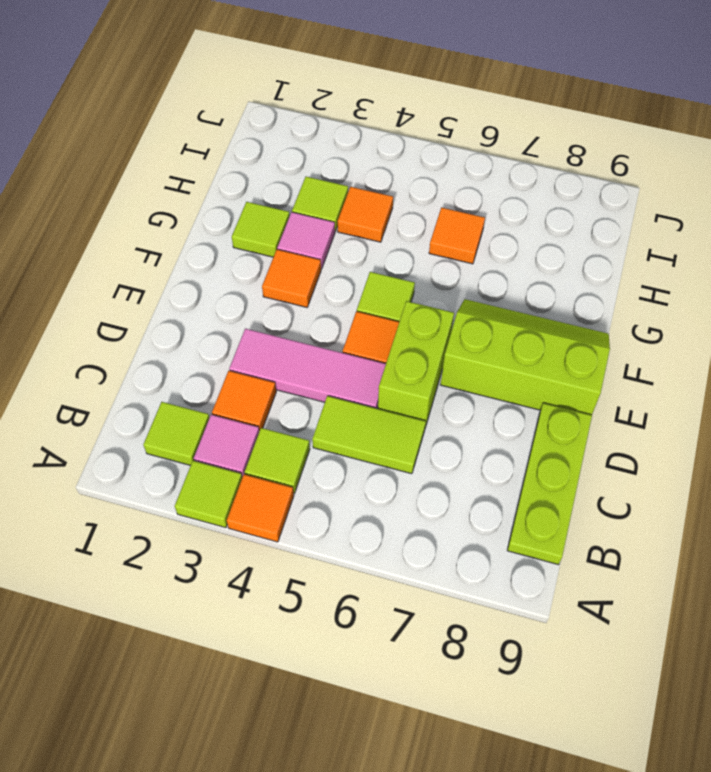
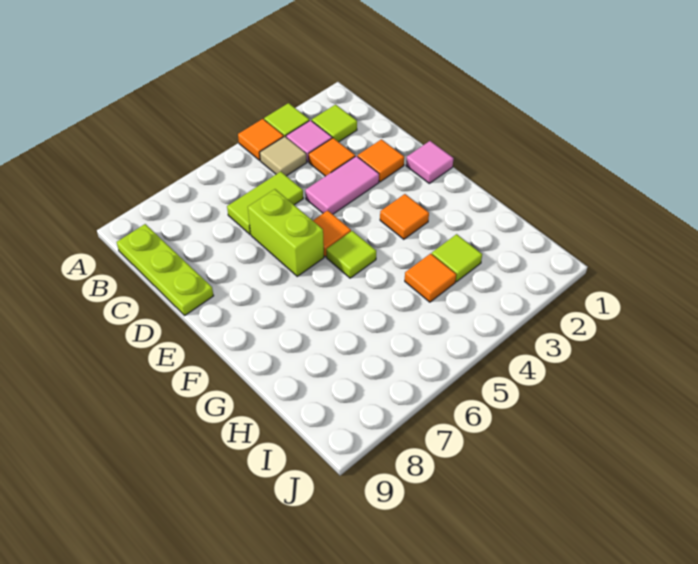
lime tile B4 level 1 -> tan tile B4 level 1
pink tile D3:D5 level 1 -> pink tile D3:D4 level 1
lime slope E7:F9 level 1 top E -> none
lime tile G2 level 1 -> none
pink tile G3 level 1 -> pink tile E1 level 1
orange tile H6 level 1 -> orange tile D2 level 1

